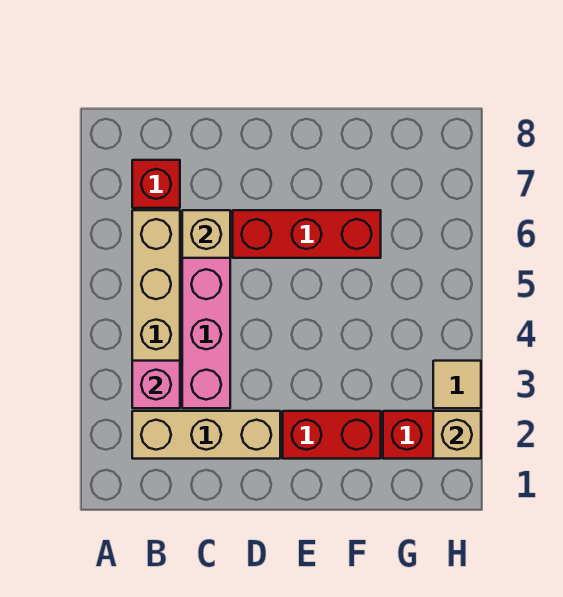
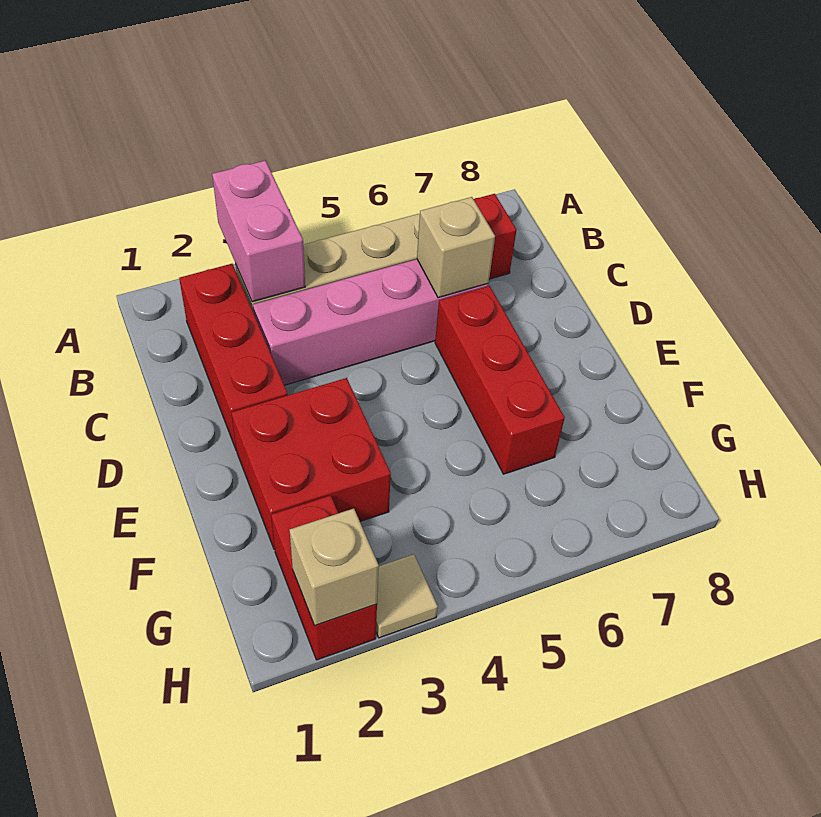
tan brick B2:D2 level 1 -> red brick B2:D2 level 1
pink brick B3 level 2 -> pink brick A3:B3 level 2
red brick E2:F2 level 1 -> red brick E2:F3 level 1

